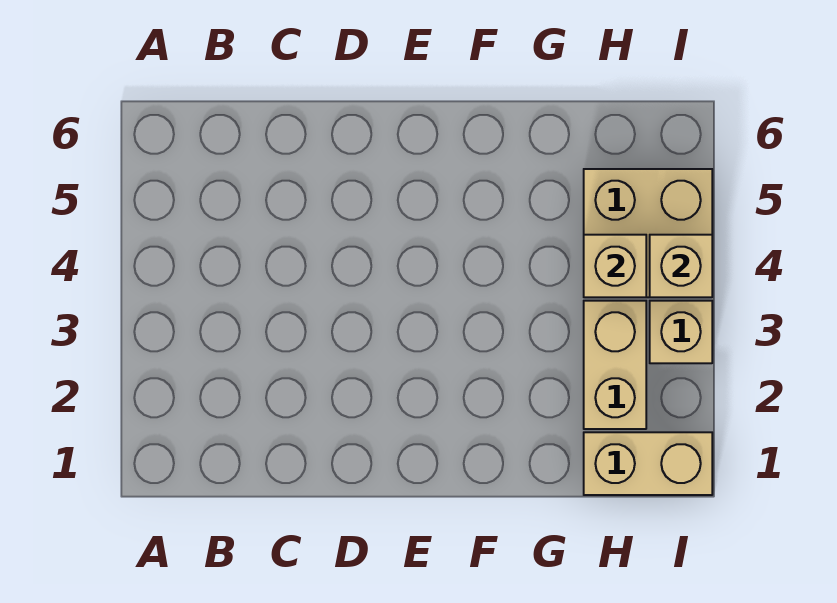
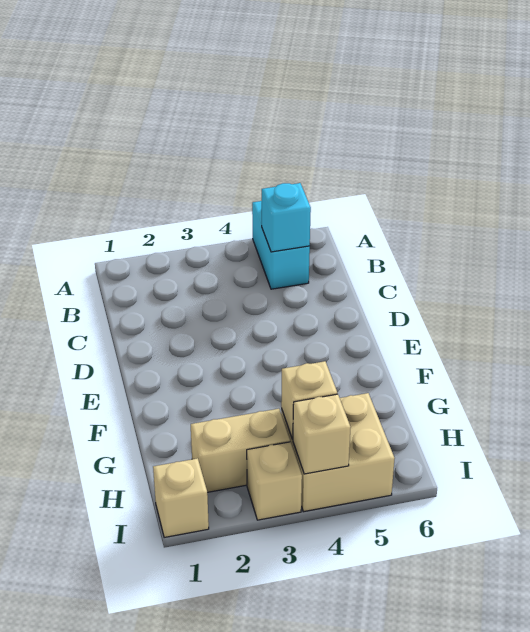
none -> cyan brick A5:B5 level 1
none -> cyan brick B5 level 2
tan brick H1:I1 level 1 -> tan brick I1 level 1

